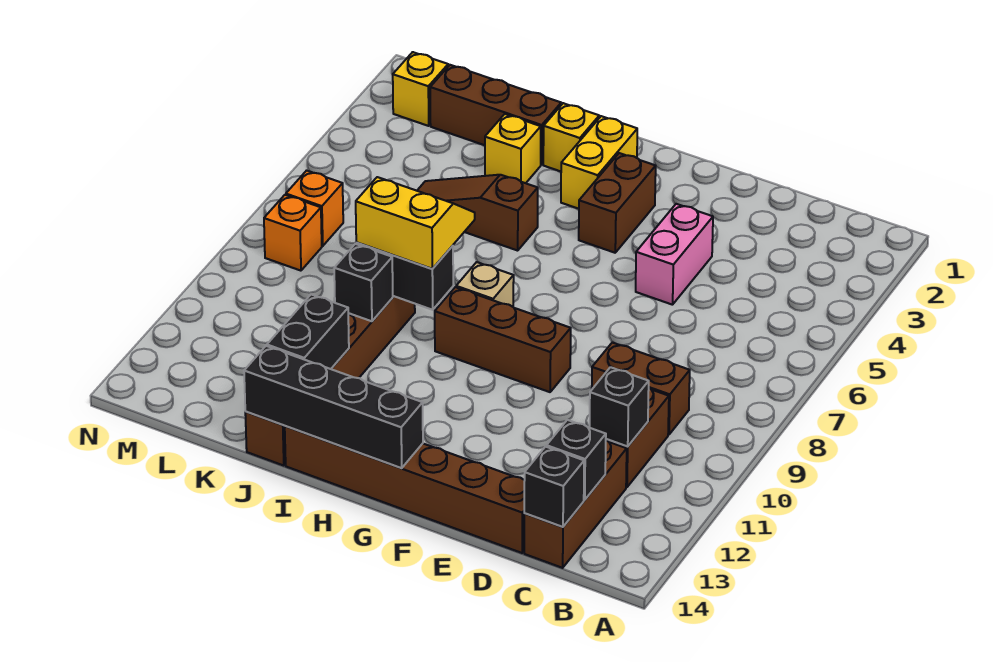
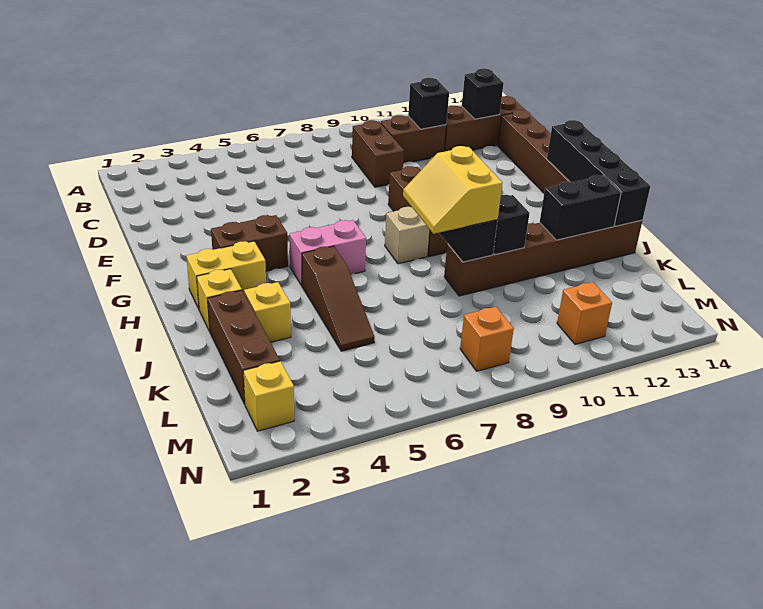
black brick C14 level 2 -> none
pink brick E4:E5 level 1 -> pink brick H5:H6 level 1
orange brick M7 level 1 -> orange brick M11 level 1

